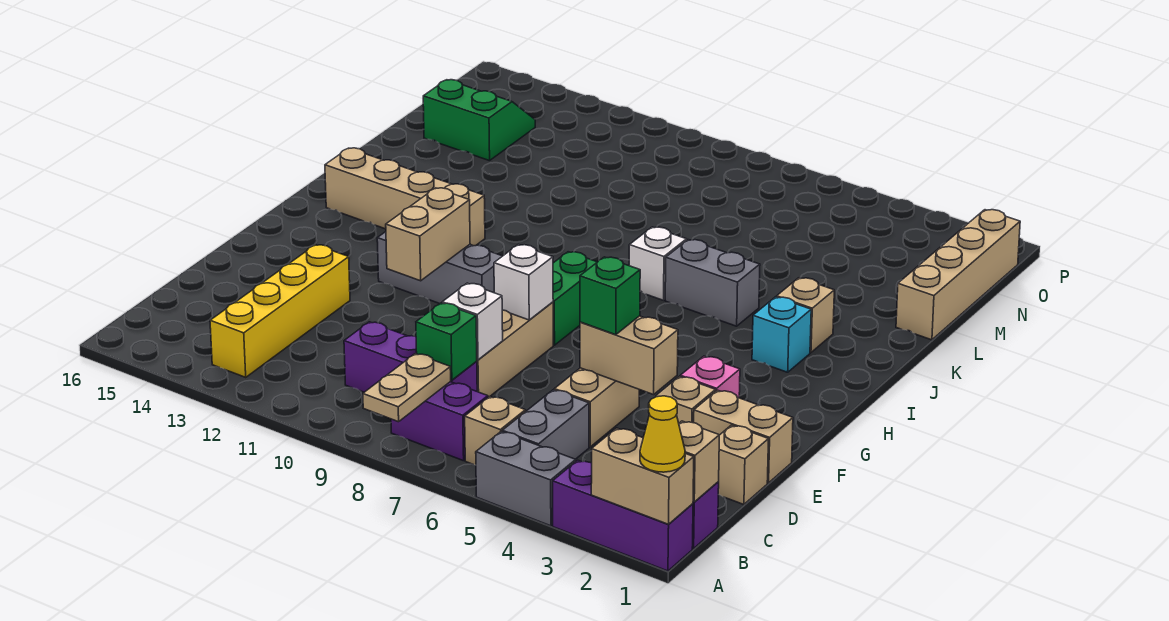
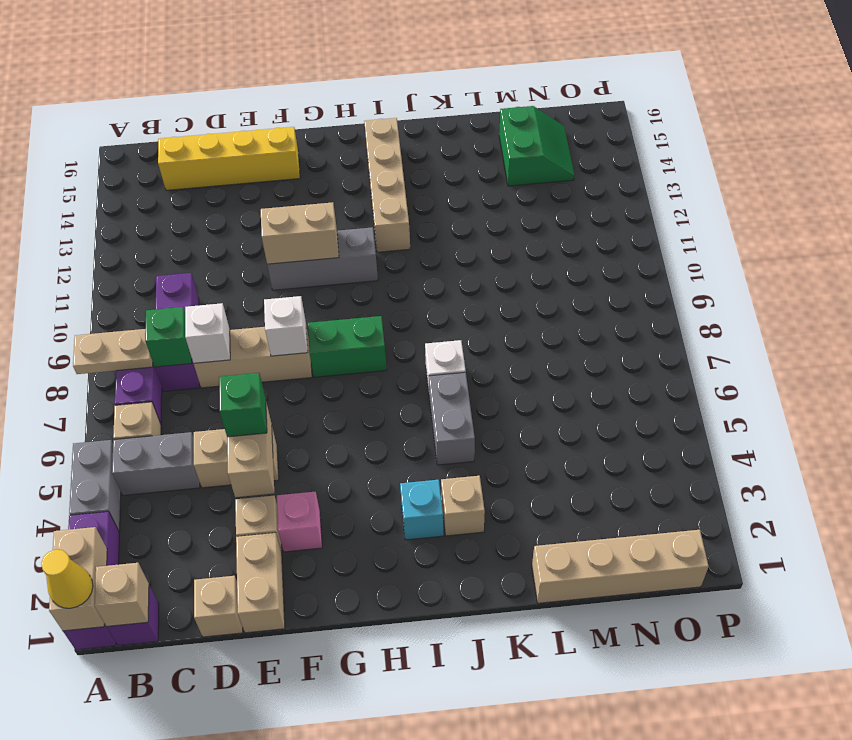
yellow brick B13:E13 level 1 -> yellow brick C15:F15 level 1
grey brick G10:G12 level 1 -> grey brick F11:H11 level 1

